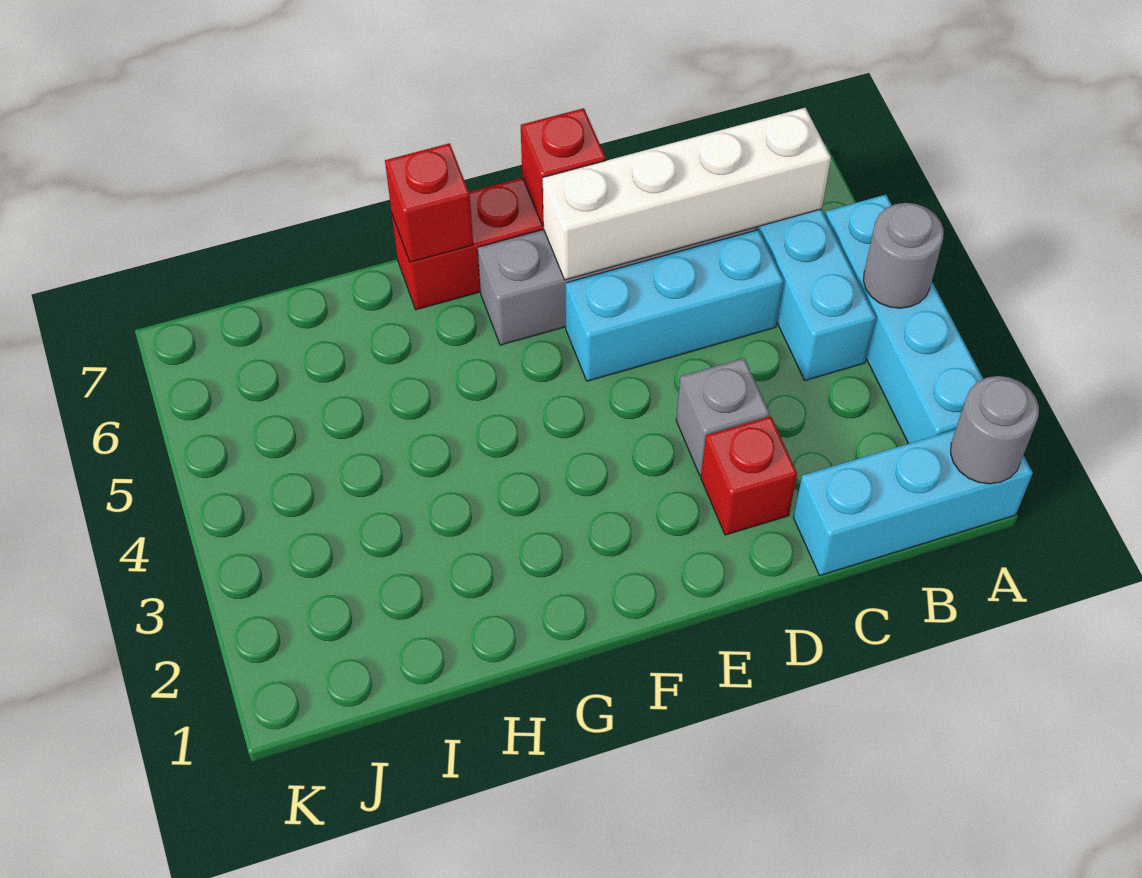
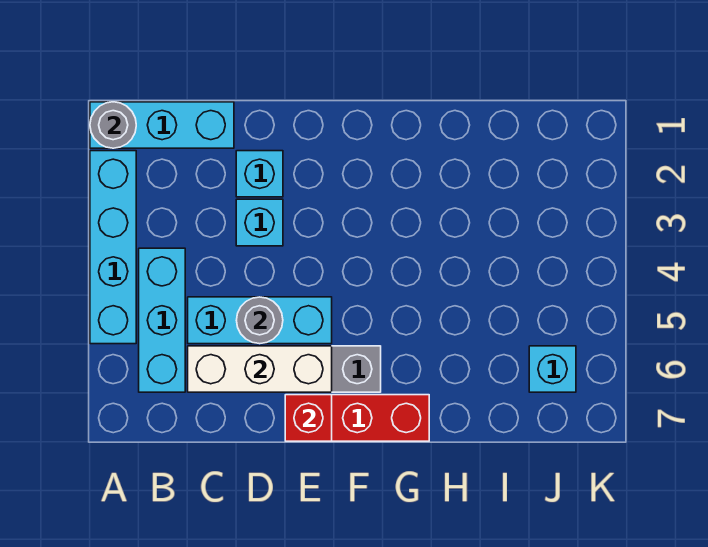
grey round brick A4 level 2 -> grey round brick D5 level 2
white brick B6:E6 level 2 -> white brick C6:E6 level 2
red brick D2 level 1 -> cyan brick D2 level 1
grey brick D3 level 1 -> cyan brick D3 level 1
red brick G7 level 2 -> none
none -> cyan brick J6 level 1

